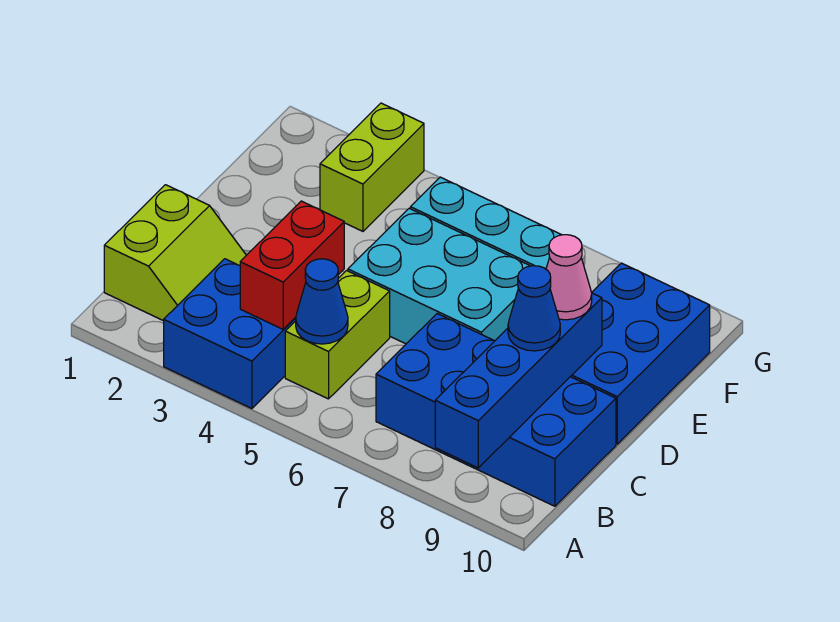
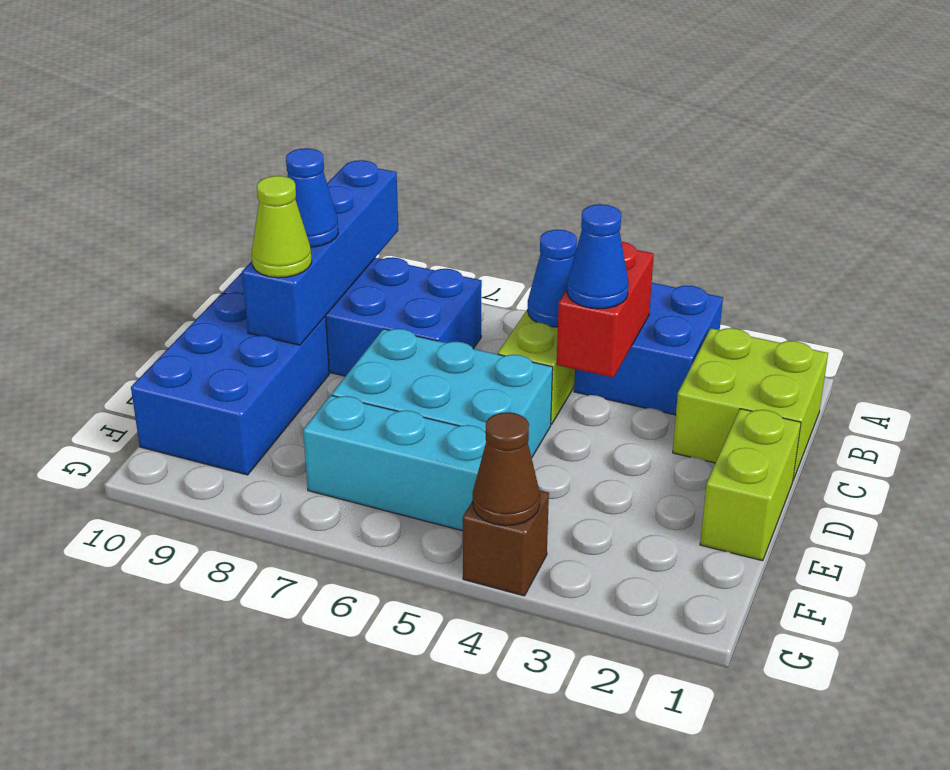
lime slope B1:C2 level 1 top 1 -> lime brick B1:C2 level 1
none -> blue cone C4 level 3
pink cone D9 level 3 -> lime cone D9 level 3
lime brick F3:G3 level 1 -> lime brick D1:E1 level 1
none -> brown brick G4 level 1
none -> brown cone G4 level 2

